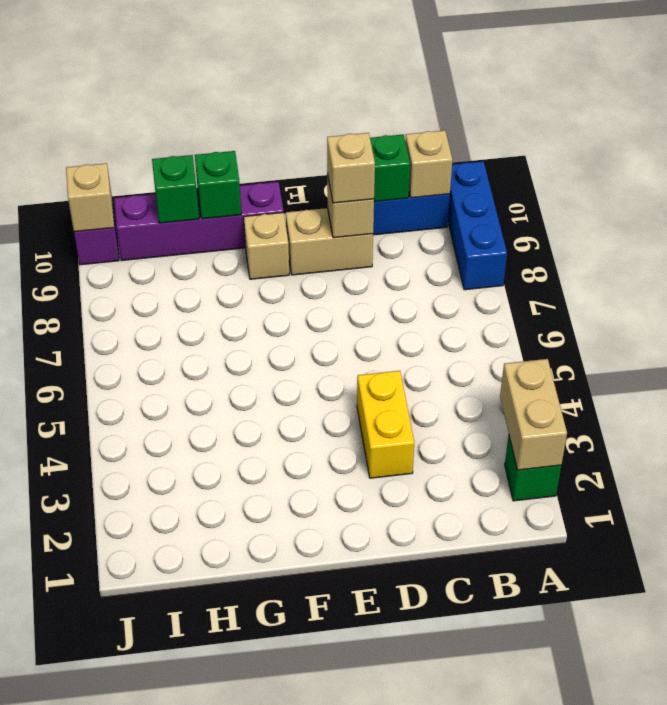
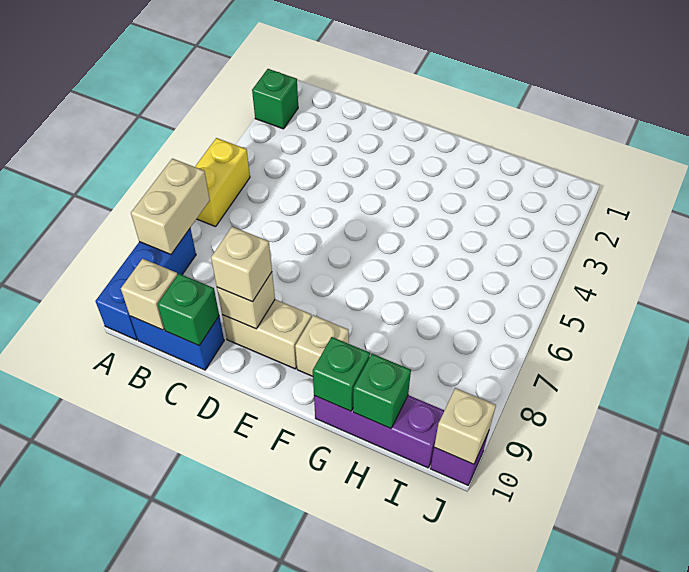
tan brick A2:A3 level 2 -> tan brick A7:A8 level 2
yellow brick D3:D4 level 1 -> yellow brick A5:A6 level 1
purple brick F10:I10 level 1 -> purple brick G10:I10 level 1

